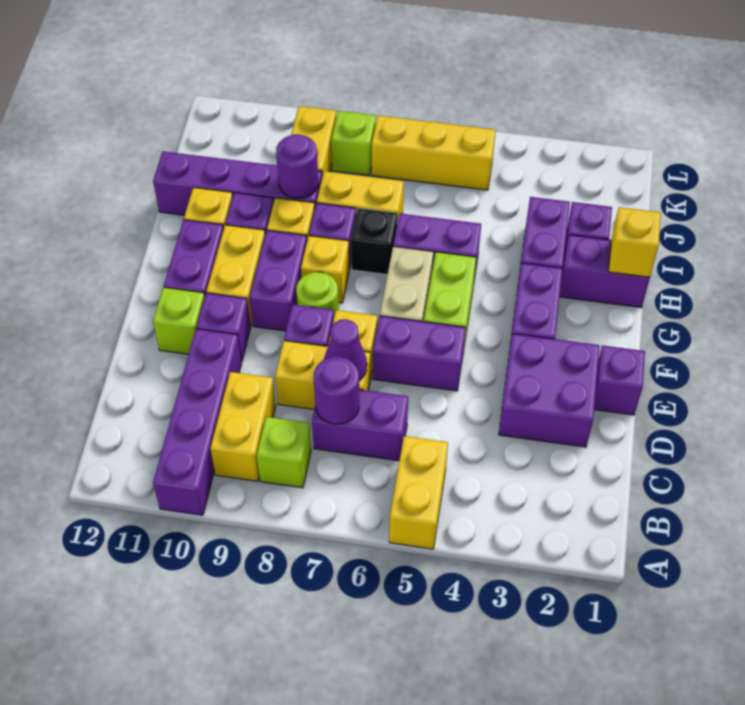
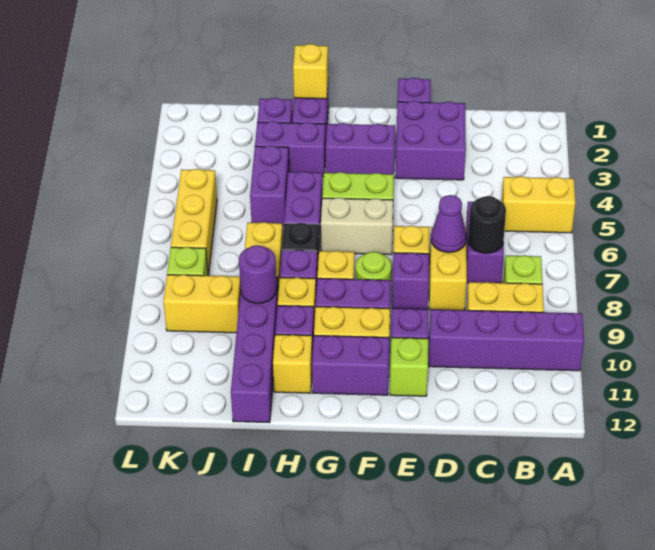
purple round brick C7 level 2 -> black round brick C7 level 2
purple brick E5:E6 level 1 -> purple brick I4:I5 level 1

